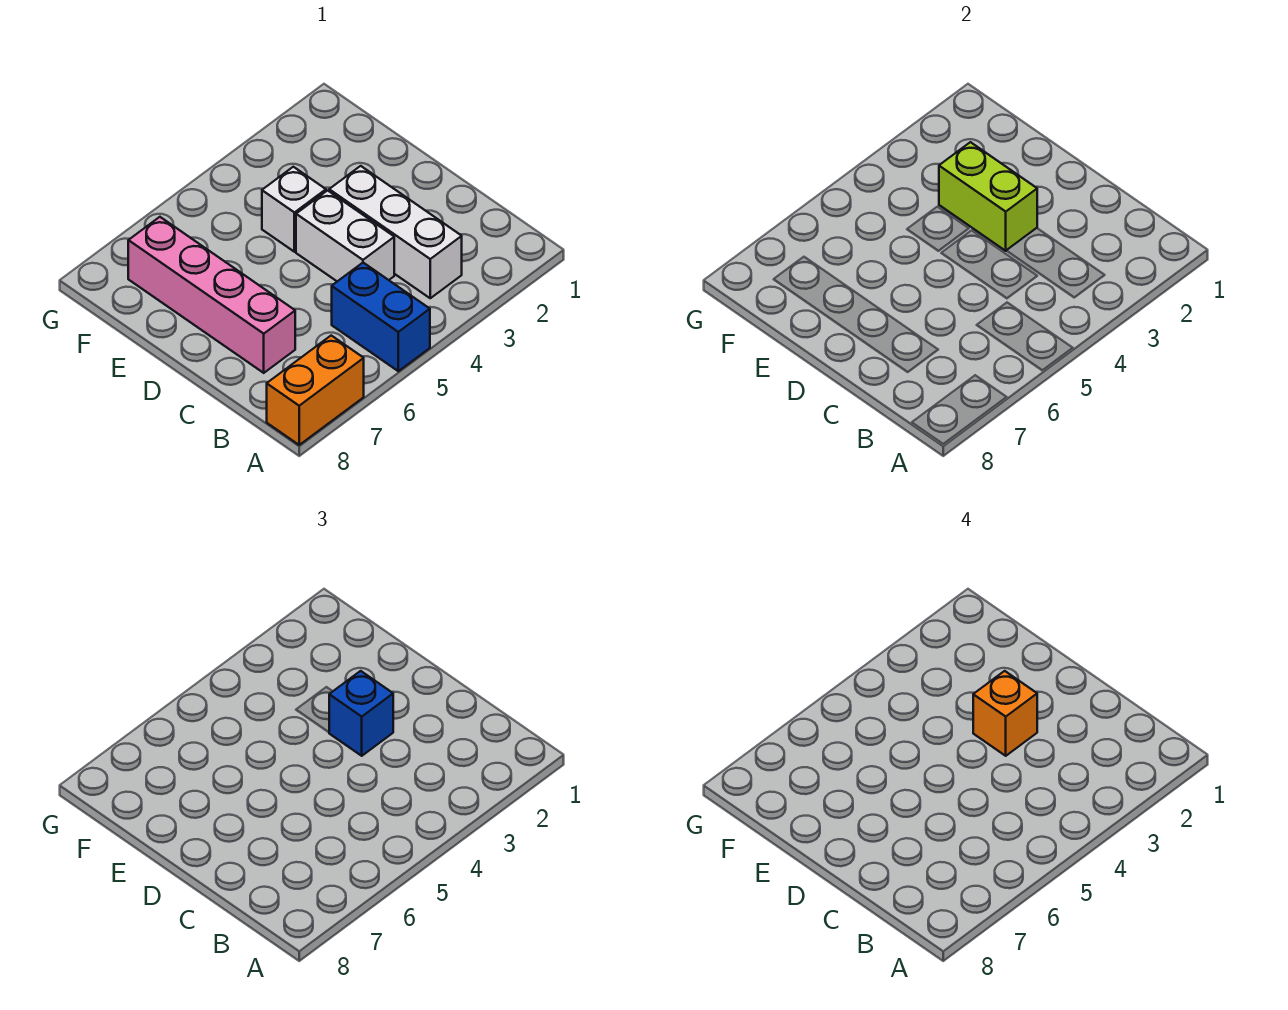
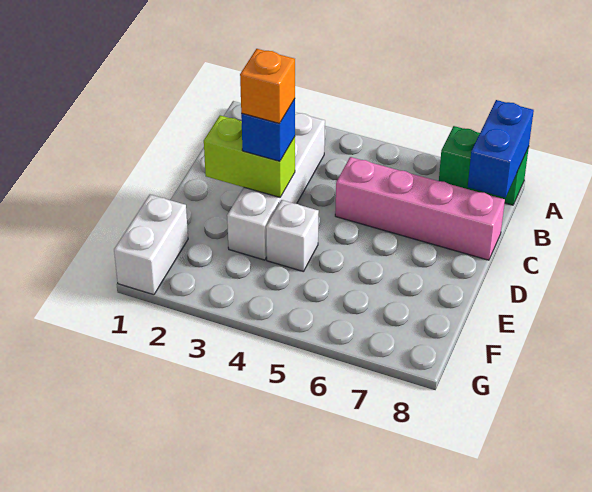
blue brick A5:B5 level 1 -> blue brick A8:B8 level 2
orange brick A7:A8 level 1 -> green brick A7:A8 level 1
white brick B3:D3 level 1 -> white brick B3:E3 level 1
white brick C4:D4 level 1 -> white brick F1:G1 level 1
pink brick C7:F7 level 1 -> pink brick C5:C8 level 1
lime brick D3:E3 level 2 -> lime brick D2:D3 level 2

